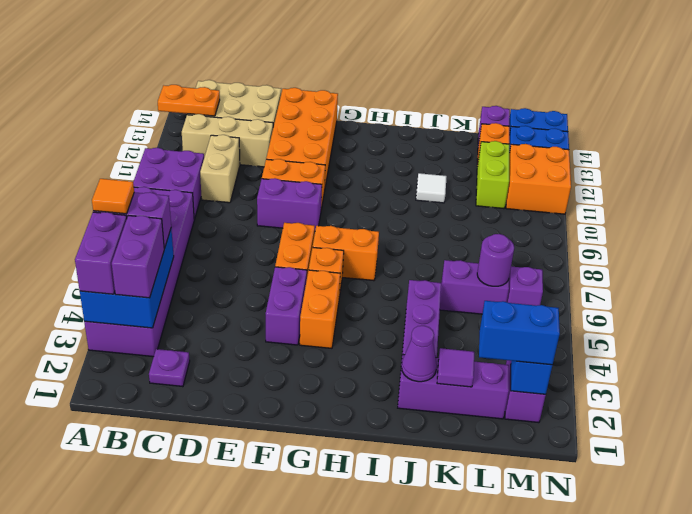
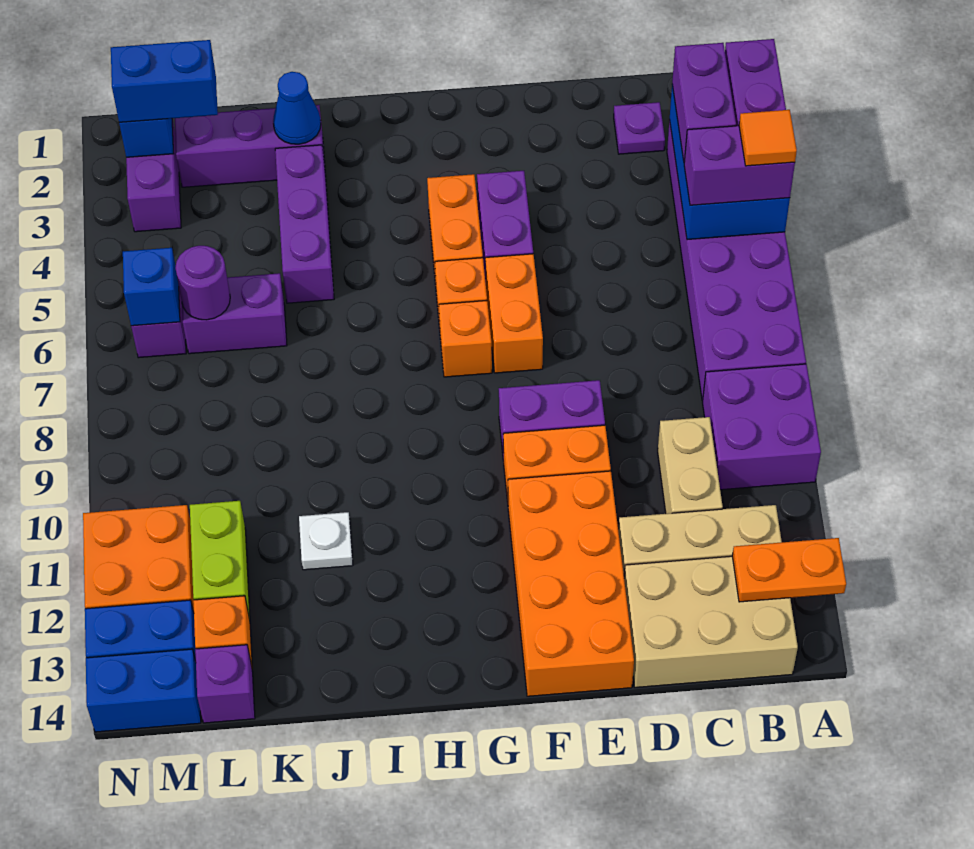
orange brick G7:H7 level 1 -> orange brick G7 level 1
purple cone J2 level 2 -> blue cone J2 level 2
white tile J11 level 1 -> white plate J11 level 1
purple tile K2 level 2 -> none
none -> blue brick M6 level 2

